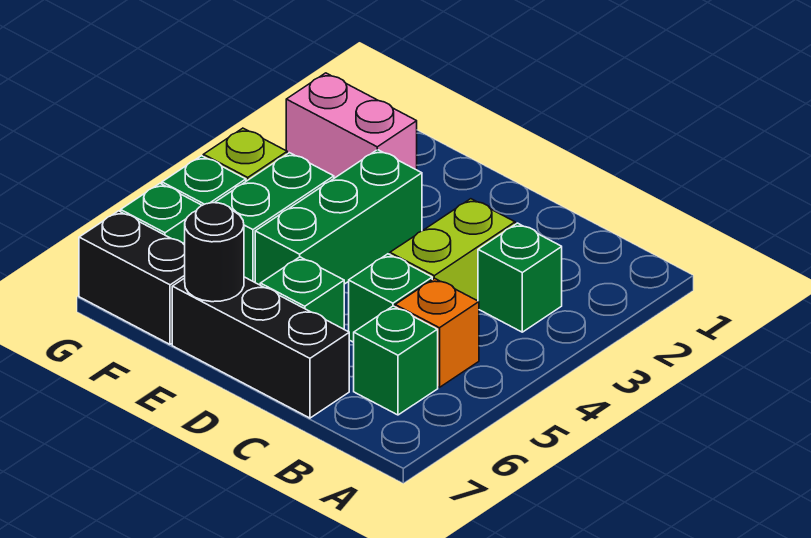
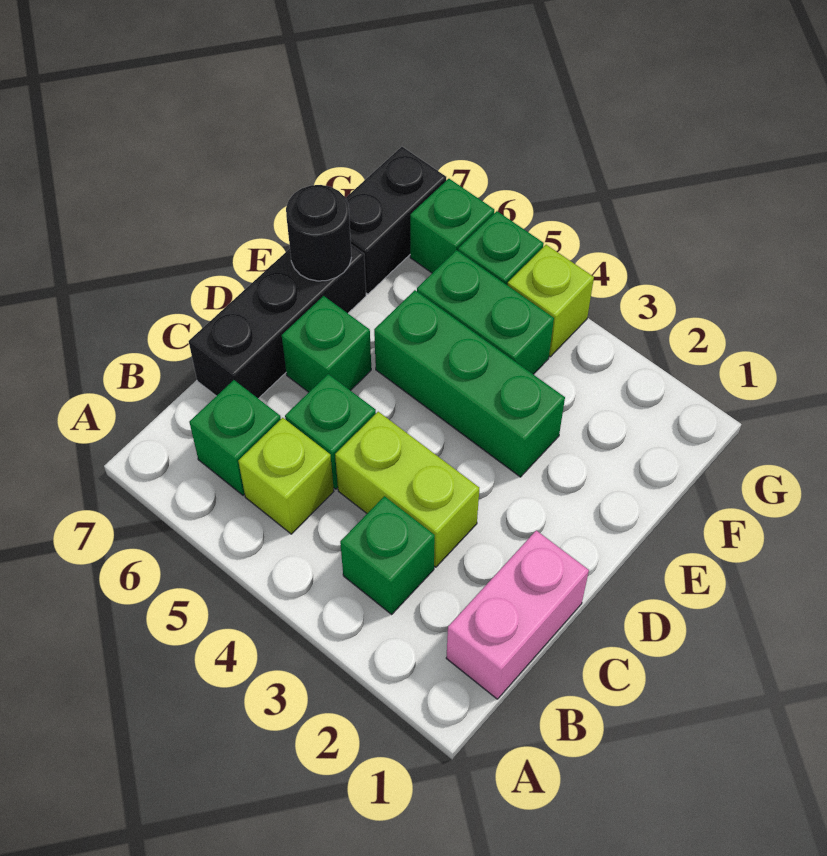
orange brick B5 level 1 -> lime brick B5 level 1
pink brick F2:G2 level 1 -> pink brick B1:C1 level 1

